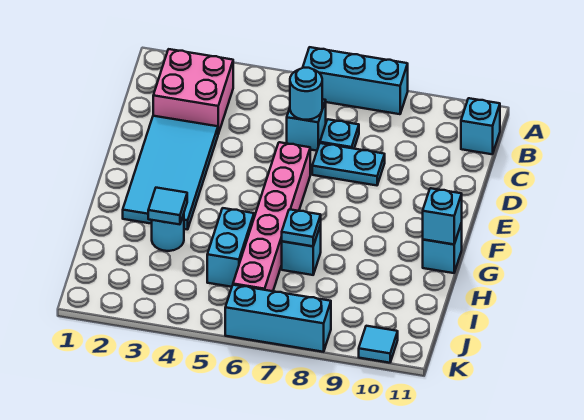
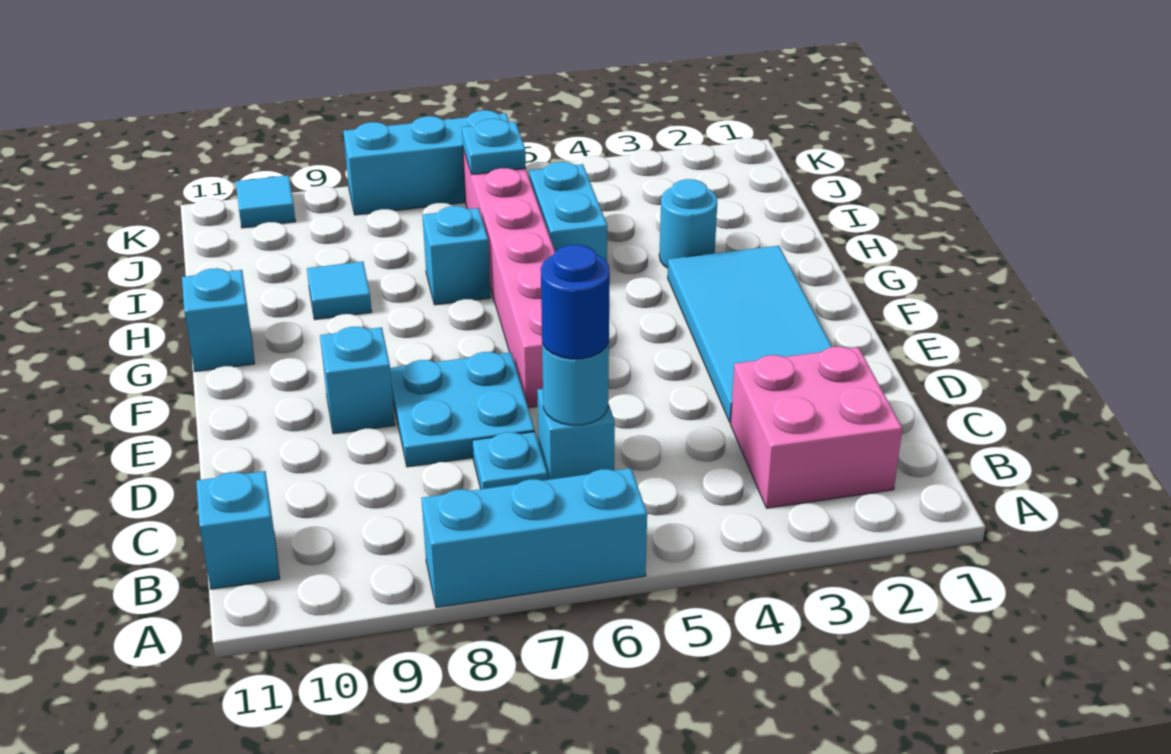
none -> blue round brick C6 level 3
cyan plate D7:D8 level 1 -> cyan plate D7:E8 level 1
cyan brick G11 level 2 -> cyan brick E9 level 1
cyan tile H3 level 2 -> cyan tile H9 level 1
cyan plate H7 level 2 -> cyan plate J6 level 2

